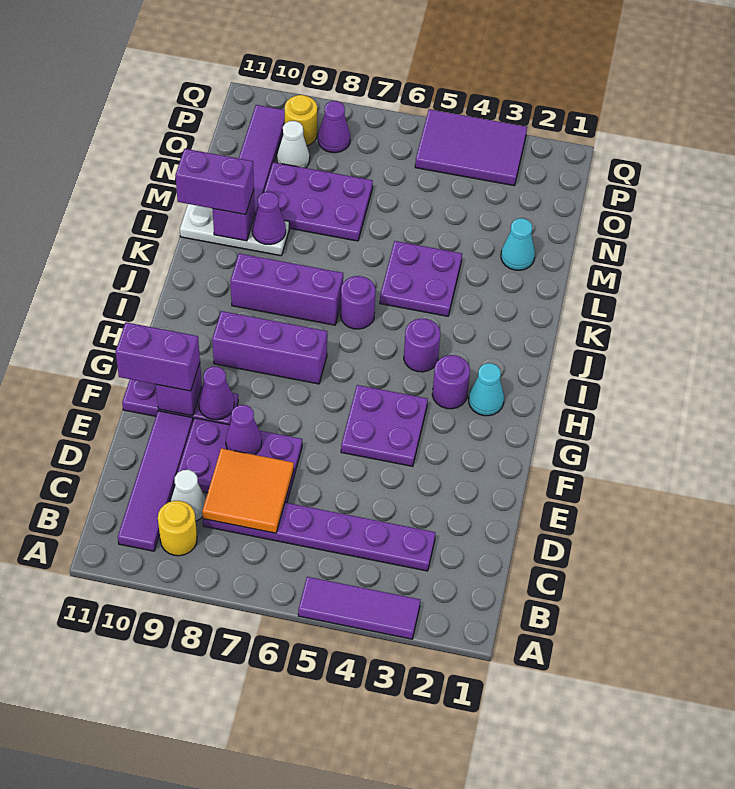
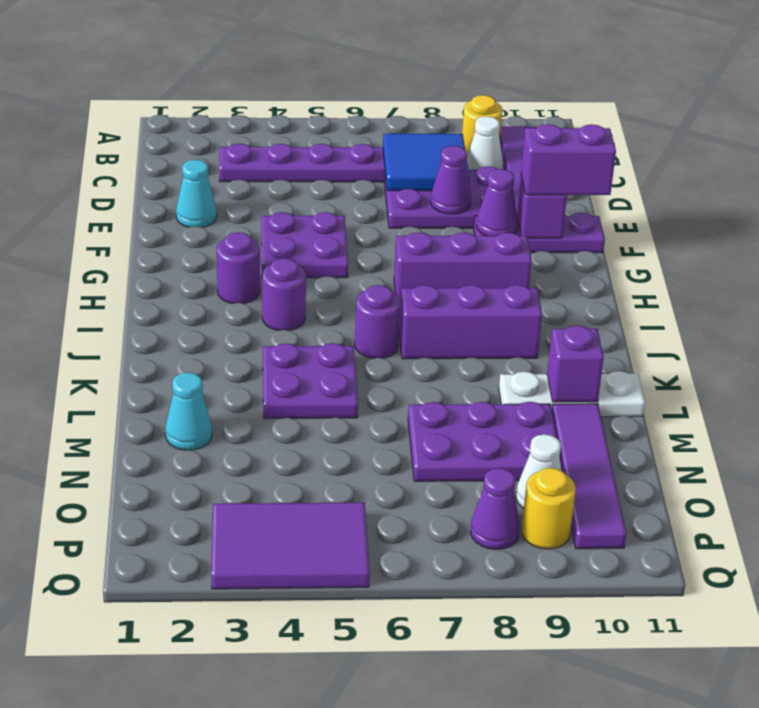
purple tile A3:A5 level 1 -> none
orange tile C7:D8 level 2 -> blue tile C7:D8 level 2
cyan cone H2 level 1 -> cyan cone E2 level 1
purple cone L9 level 2 -> none
purple brick L10:L11 level 3 -> none

